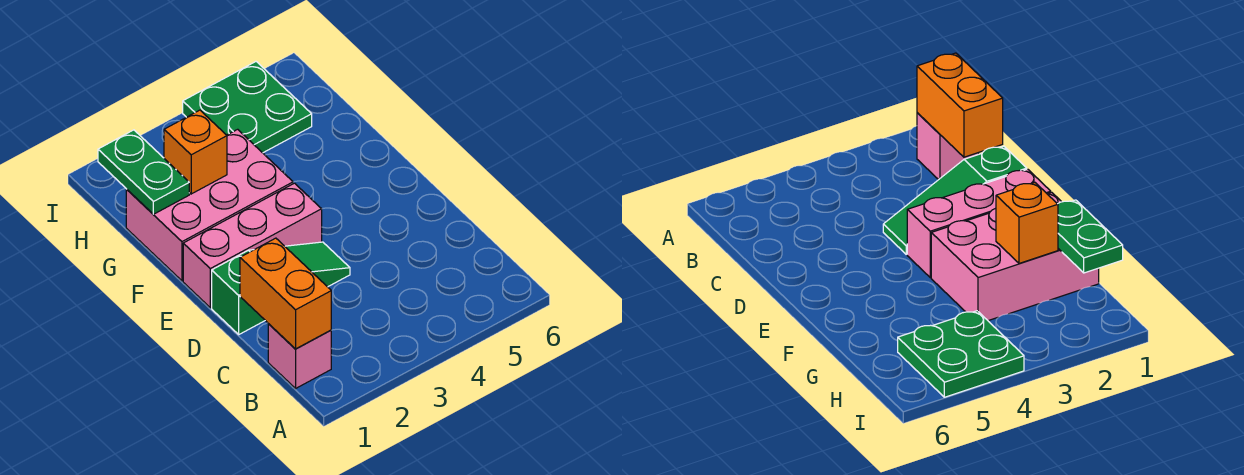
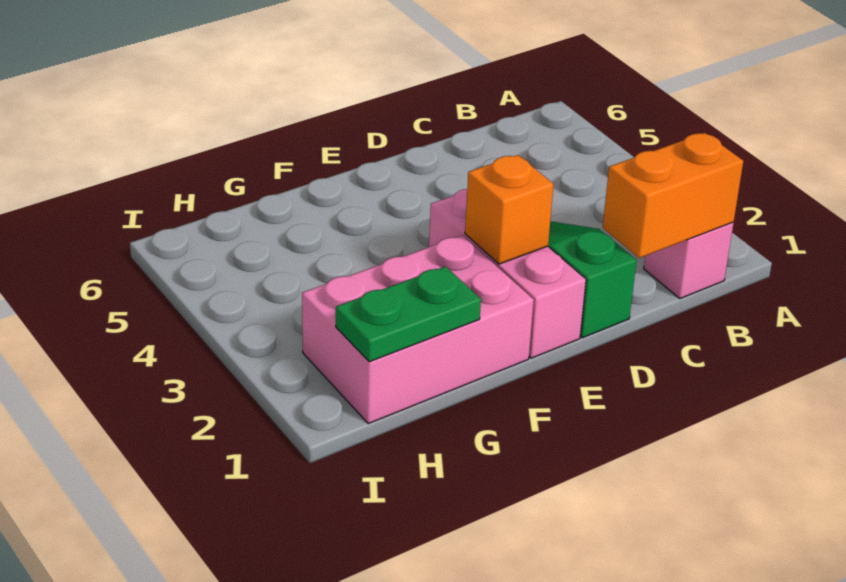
pink brick F1:G3 level 1 -> pink brick F1:H2 level 1
orange brick G2 level 2 -> orange brick E2 level 2
green plate H4:I5 level 1 -> none

